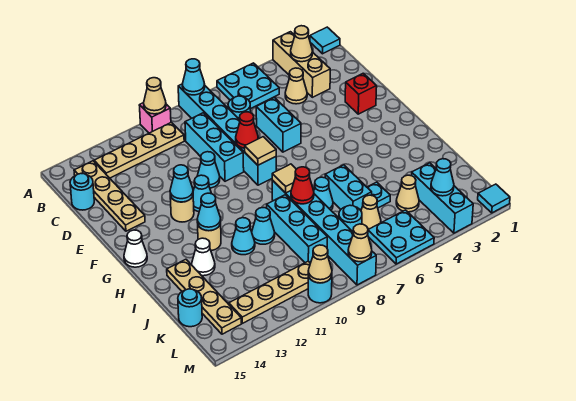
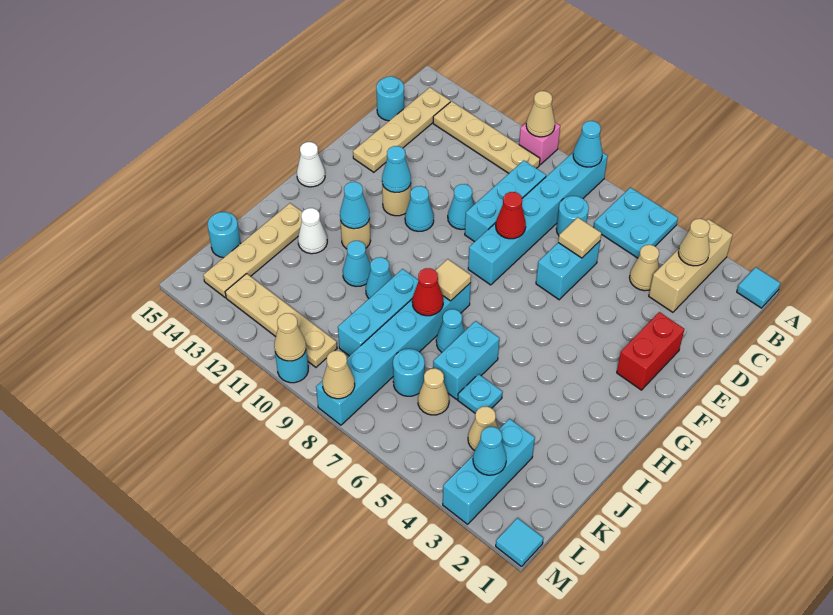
red brick E2 level 1 -> red brick E2:F2 level 1
tan tile F8 level 2 -> tan tile D6 level 2
cyan plate L5:M6 level 1 -> none

